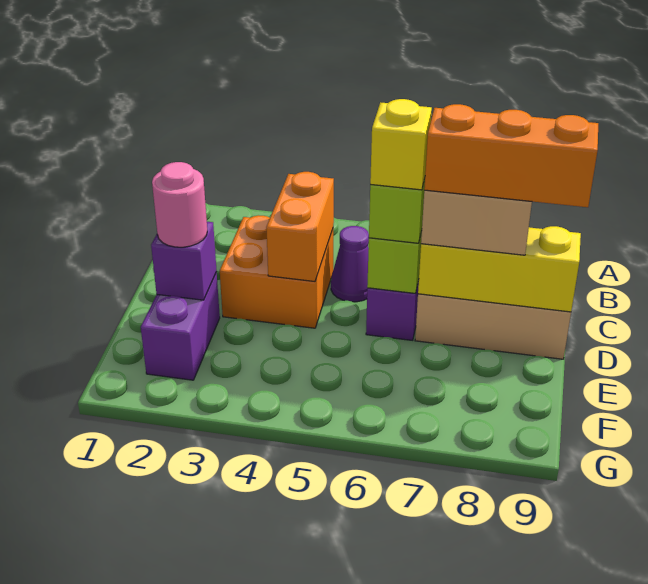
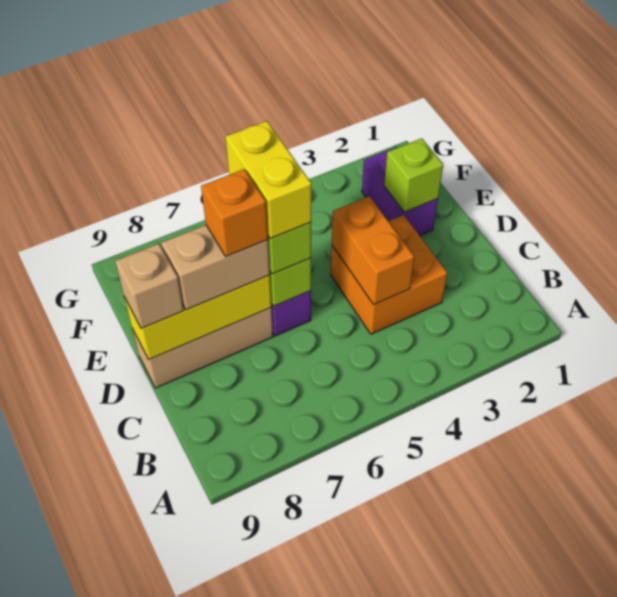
purple cone C5 level 1 -> none
yellow brick D6 level 4 -> yellow brick D6:E6 level 4
orange brick D7:D9 level 4 -> orange brick D7 level 4
none -> tan brick D9 level 3
purple brick E2 level 2 -> lime brick E2 level 2
pink round brick E2 level 3 -> none

